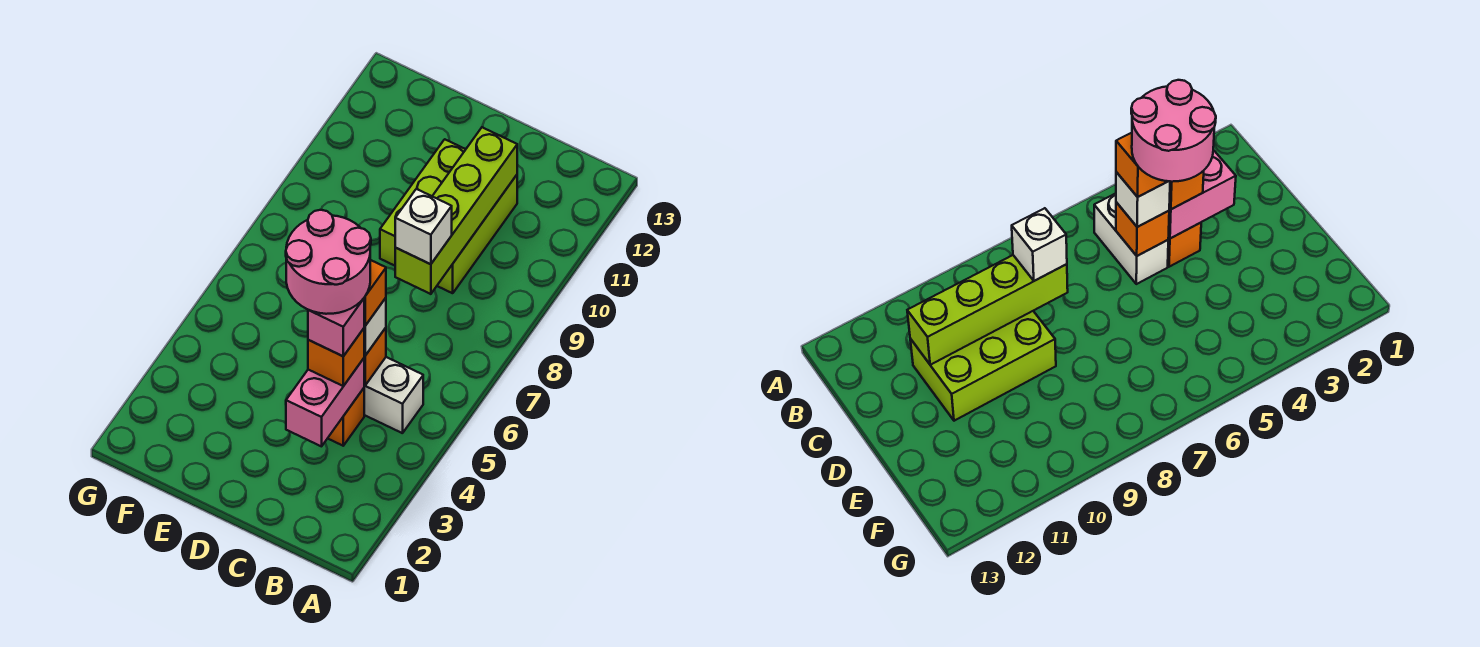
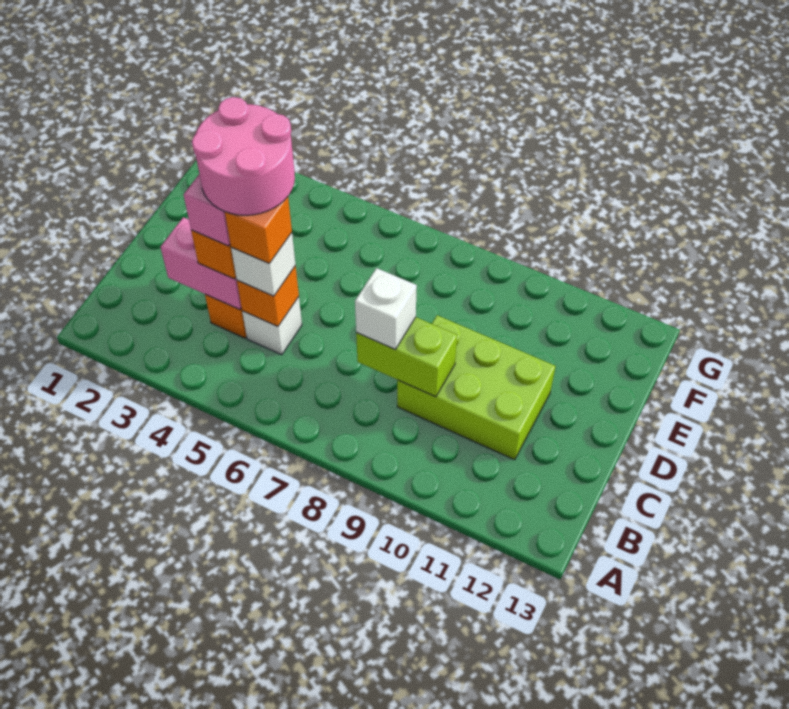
white brick B5:C5 level 1 -> white brick C5 level 1
lime brick C8:C11 level 2 -> lime brick C8:C9 level 2

